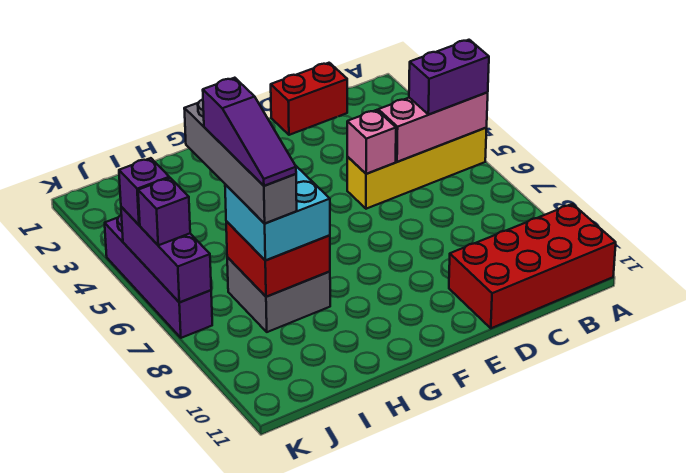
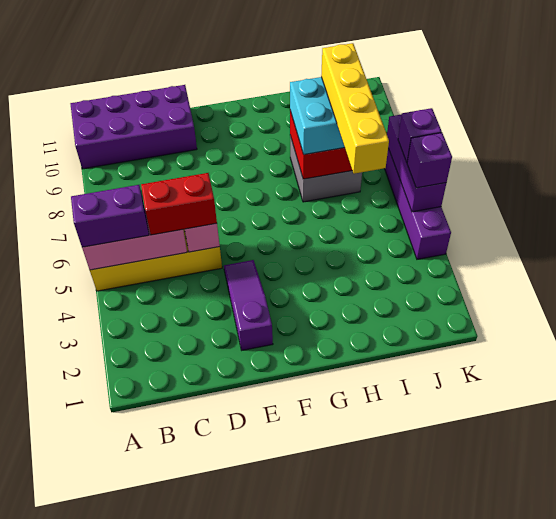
red brick A10:D11 level 1 -> purple brick A10:D11 level 1
red brick C1:D1 level 1 -> red brick C5:D5 level 3
grey brick I5:I8 level 4 -> yellow brick I5:I8 level 4
purple slope I6:I8 level 5 top 6 -> purple slope E2:E4 level 1 top 2

